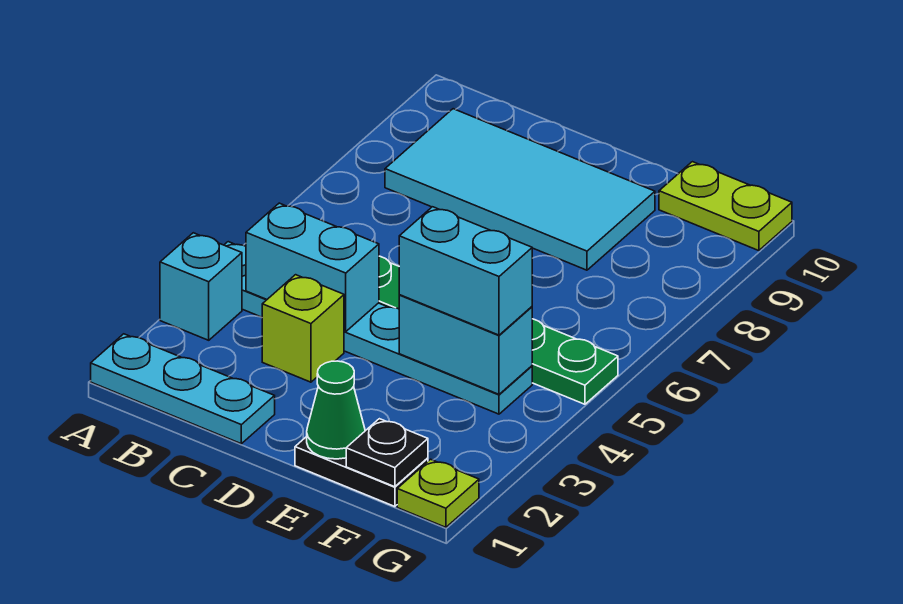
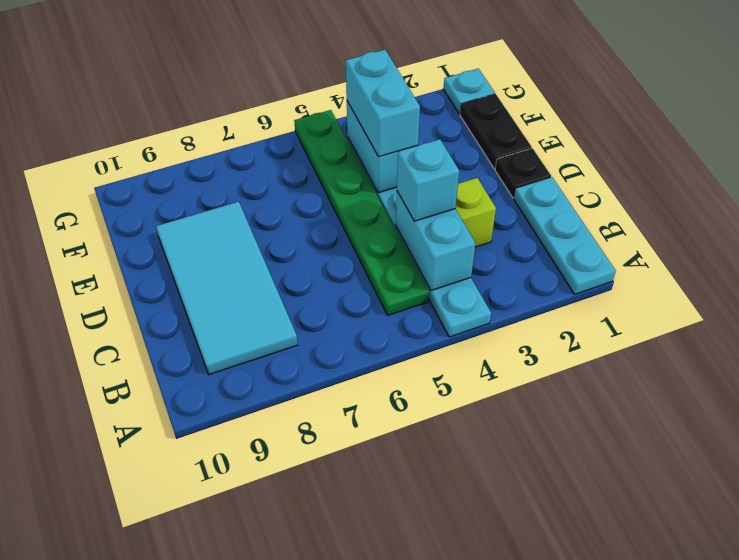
cyan brick A3 level 1 -> cyan brick C4 level 3
green cone E1 level 2 -> none
black plate F1 level 2 -> black plate D1 level 1
lime plate F10:G10 level 1 -> none
lime plate G1 level 1 -> cyan plate G1 level 1

